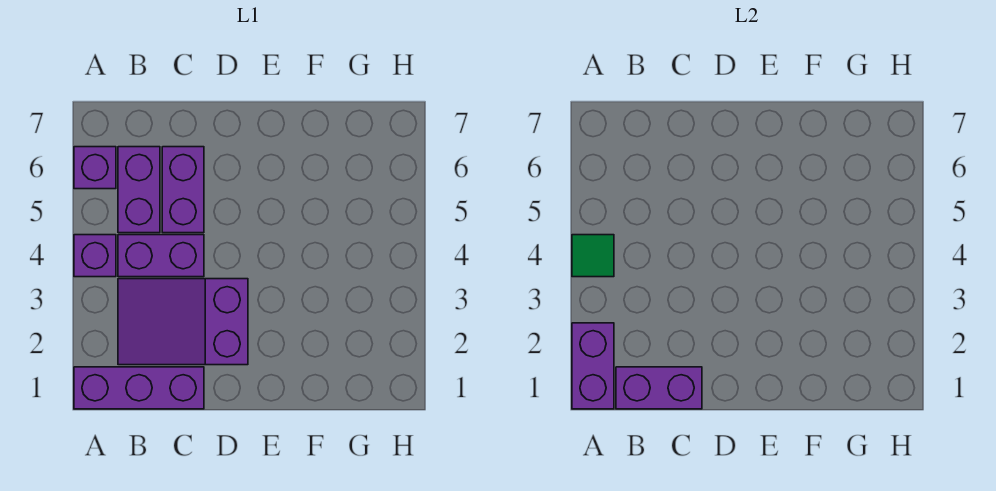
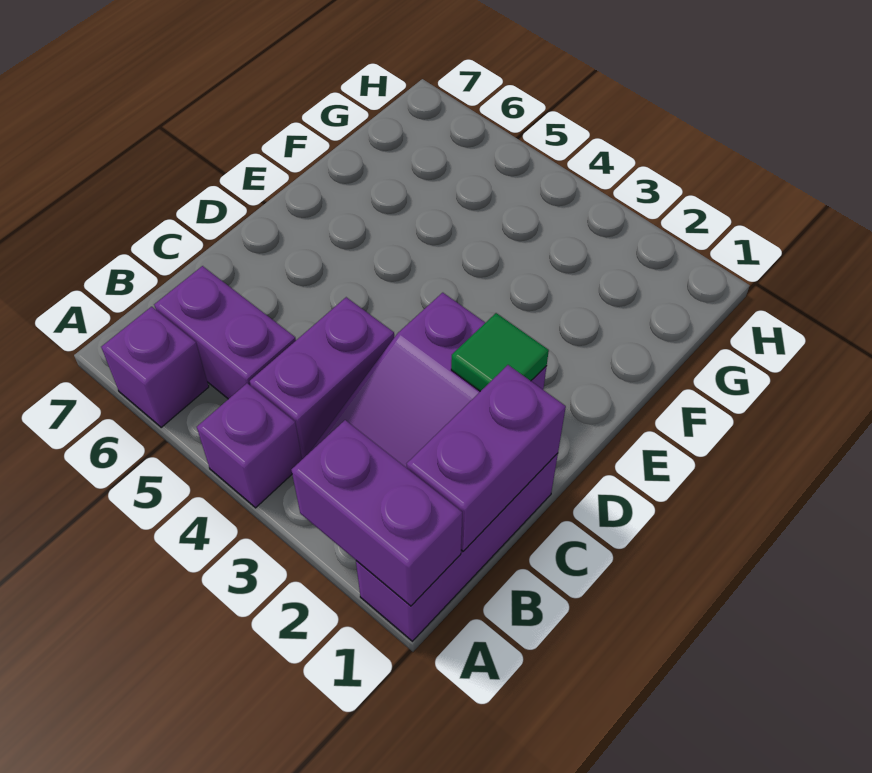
green tile A4 level 2 -> green tile D2 level 2
purple brick C5:C6 level 1 -> none

